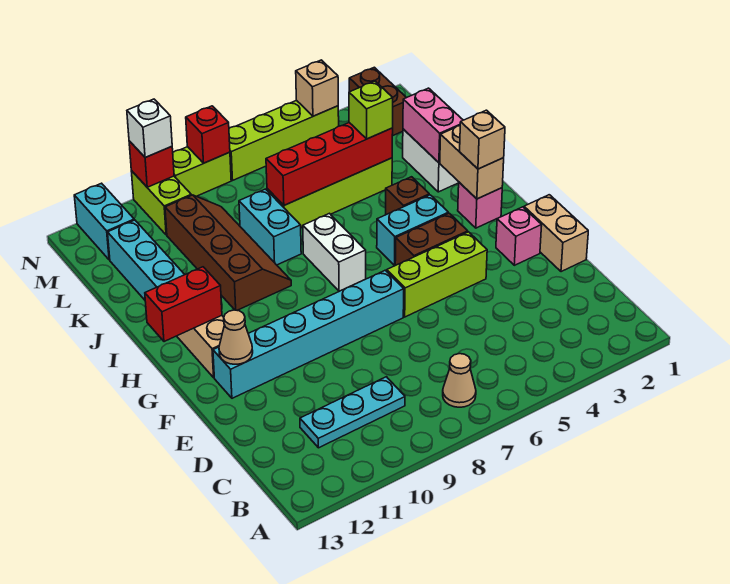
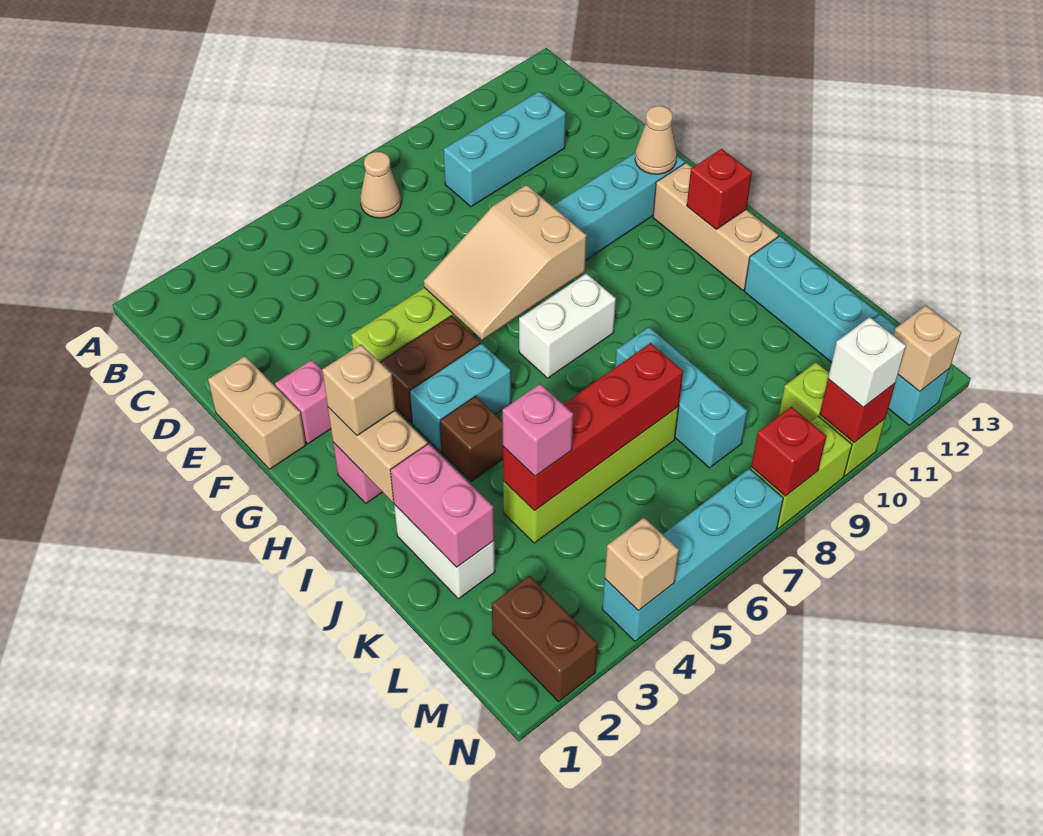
cyan plate C9:C11 level 1 -> cyan brick C9:C11 level 1
none -> tan slope F6:G8 level 2 top 8
white brick H7:I7 level 1 -> white brick H7:H8 level 1
red brick H12:H13 level 2 -> red brick H12 level 2
brown slope I9:L10 level 1 top 10 -> none
cyan brick J8:K8 level 1 -> cyan brick J8:L8 level 1
lime brick K4 level 3 -> pink brick K4 level 3
lime brick N4:N7 level 1 -> cyan brick N4:N7 level 1
none -> tan brick N12 level 2

